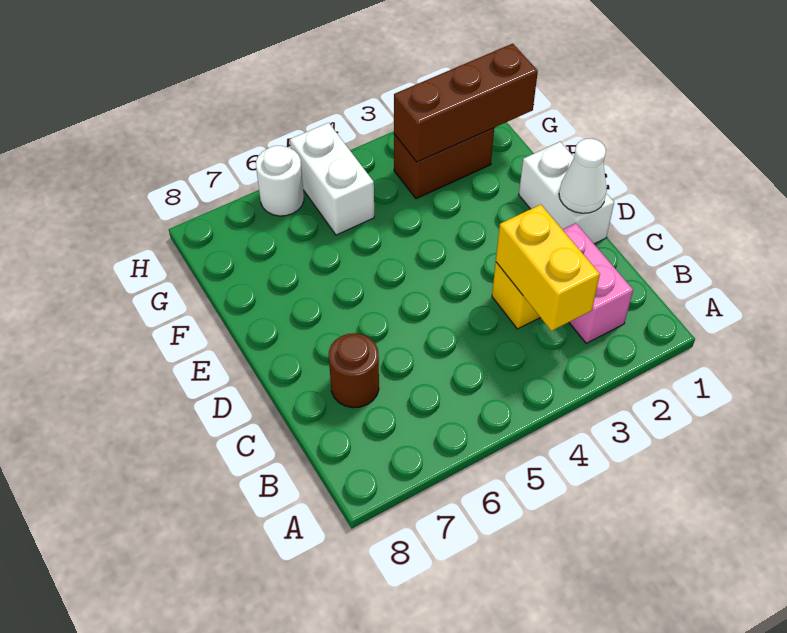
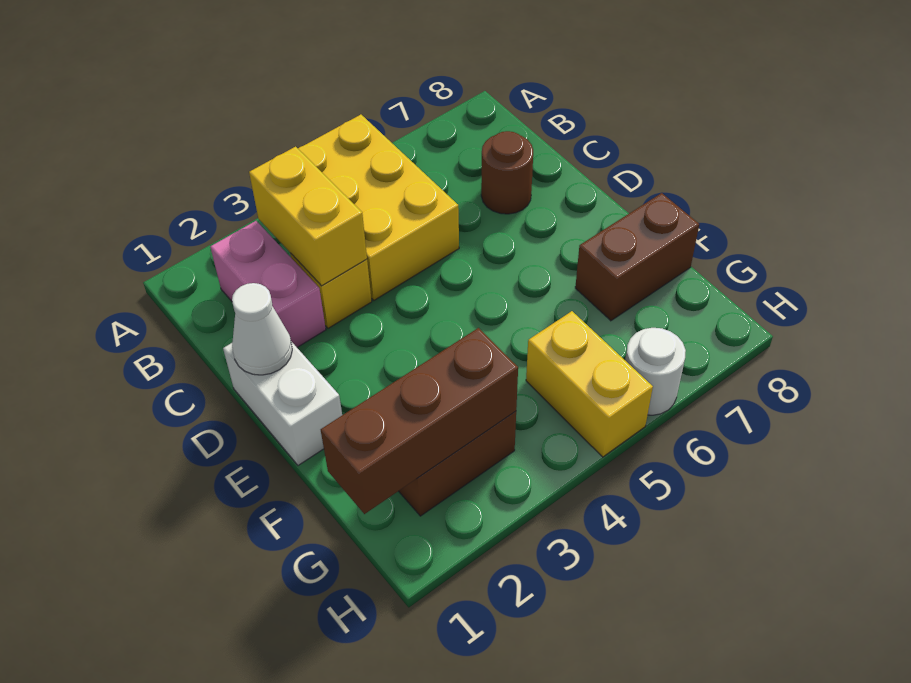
none -> yellow brick A4:C5 level 1
none -> brown brick F7:F8 level 1
white brick G5:H5 level 1 -> yellow brick G5:H5 level 1

